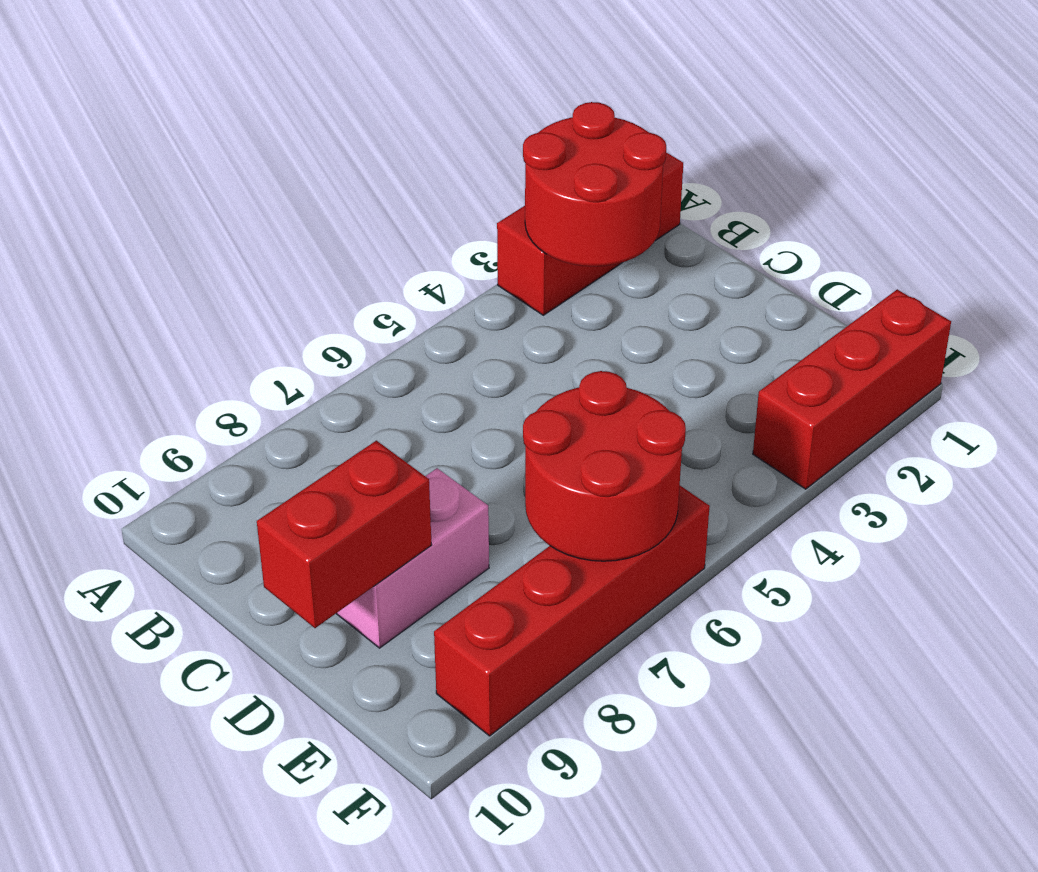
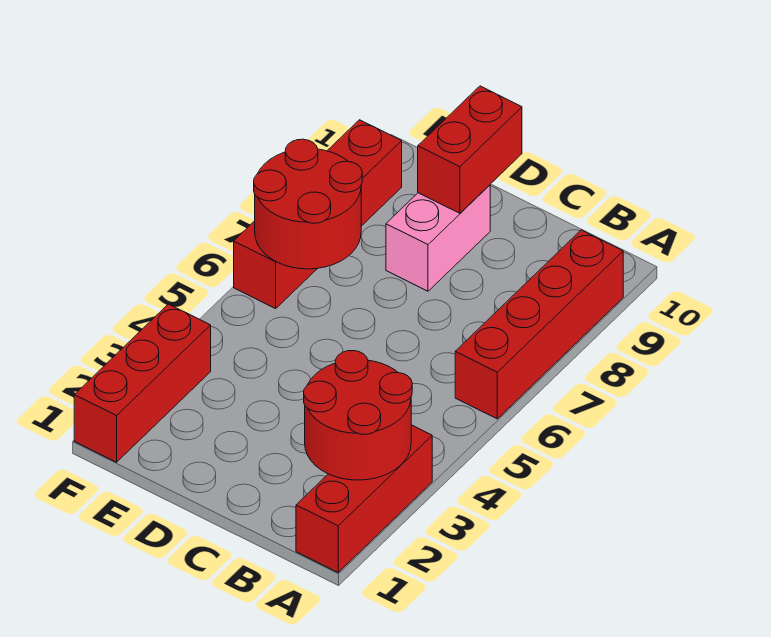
none -> red brick A6:A9 level 1

